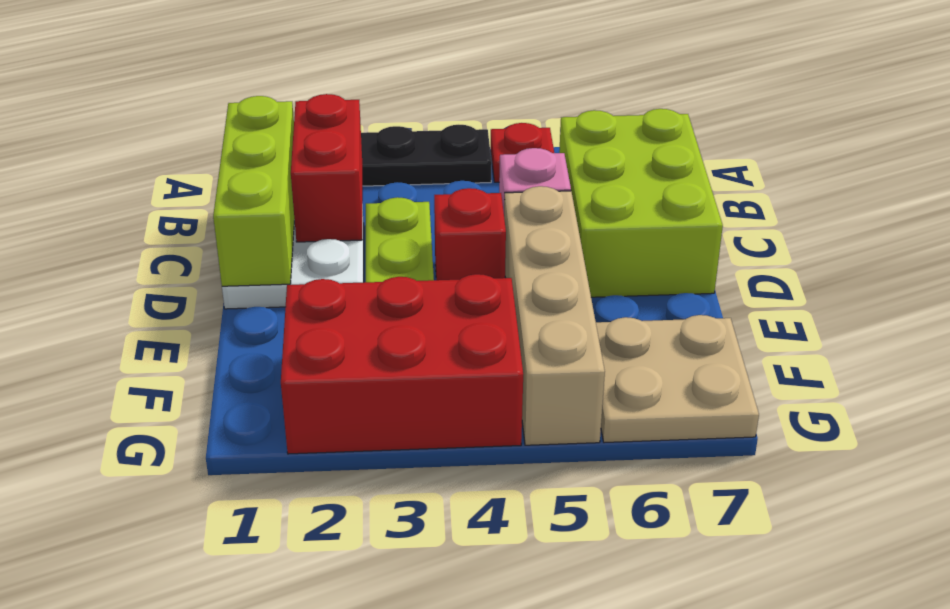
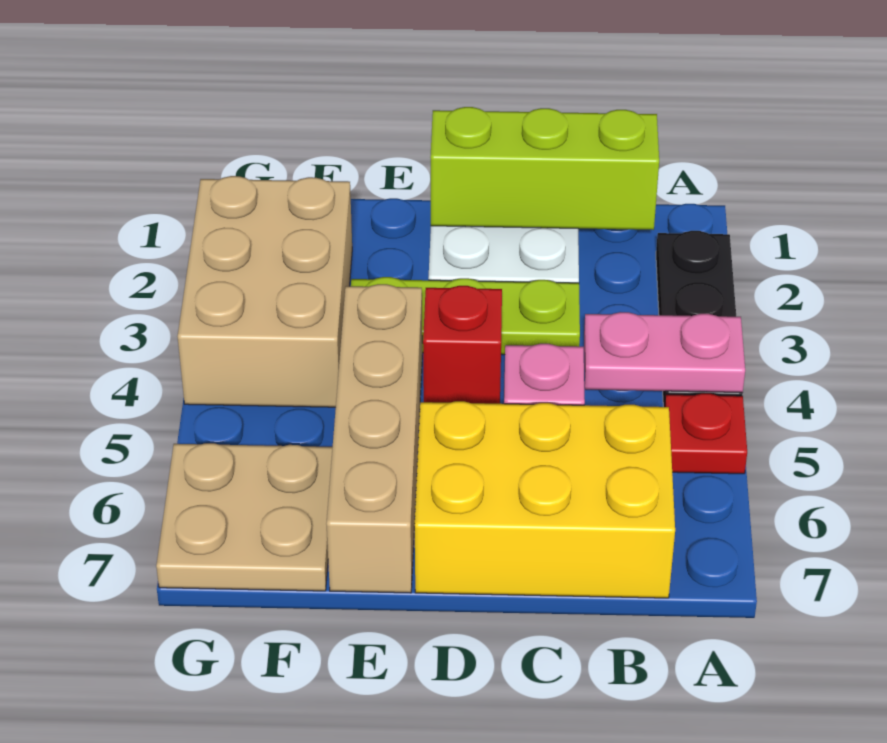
none -> pink plate A4:B4 level 2
red brick B2:C2 level 2 -> none
lime brick B6:D7 level 1 -> yellow brick B6:D7 level 1
tan brick D5:G5 level 1 -> tan brick E4:E7 level 1
red brick F2:G4 level 1 -> tan brick F2:G4 level 1

